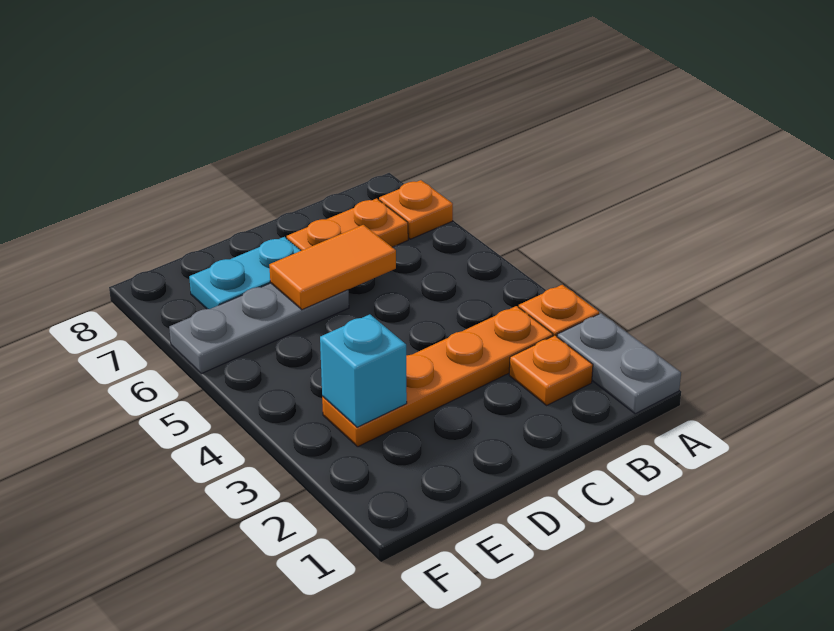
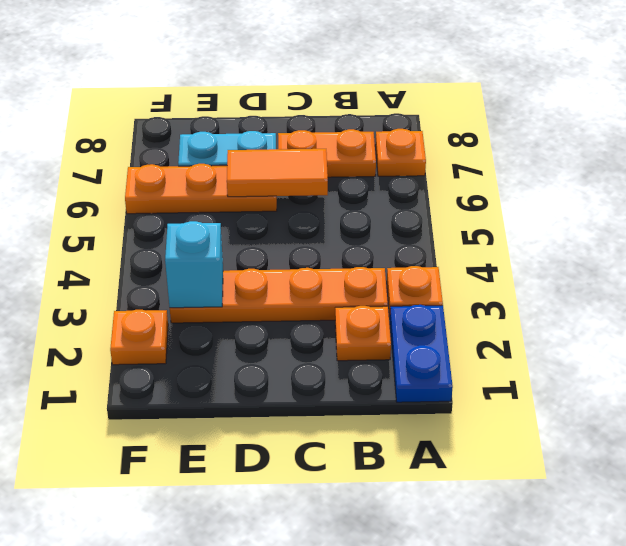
grey plate A1:A2 level 1 -> blue plate A1:A2 level 1
grey plate D6:F6 level 1 -> orange plate D6:F6 level 1
none -> orange plate F2 level 1

